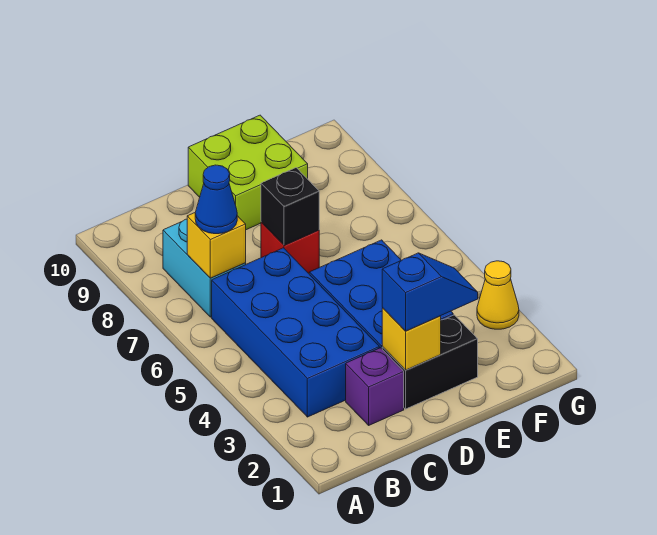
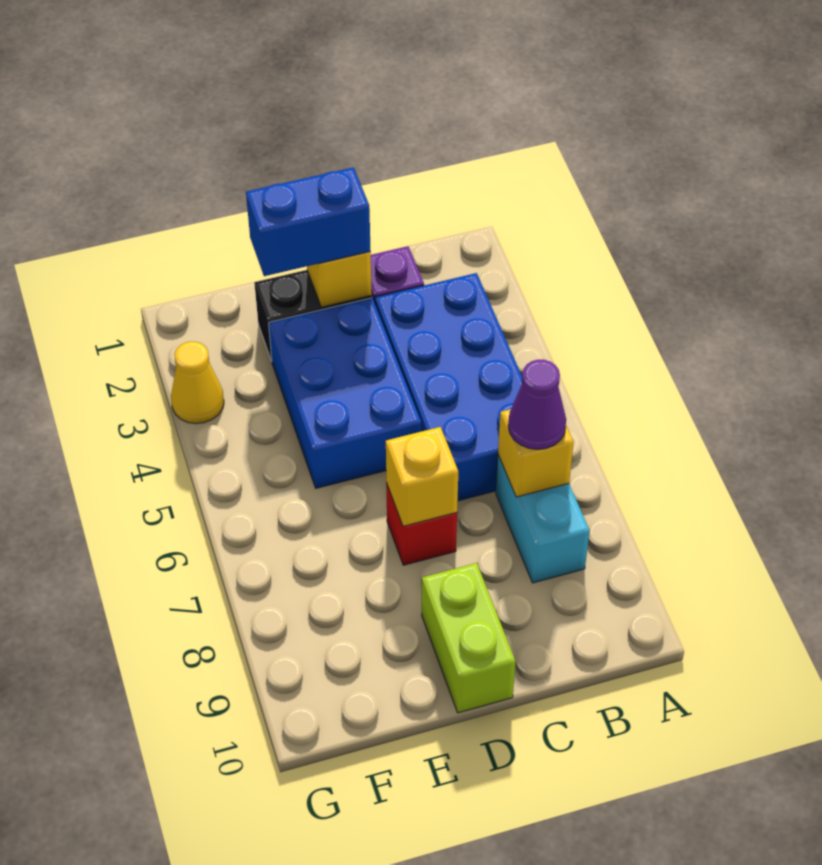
blue cone B7 level 3 -> purple cone B7 level 3
blue slope D2:E2 level 3 top D -> blue brick D2:E2 level 3
black brick D7 level 2 -> yellow brick D7 level 2
lime brick D9:E10 level 1 -> lime brick D9:D10 level 1

